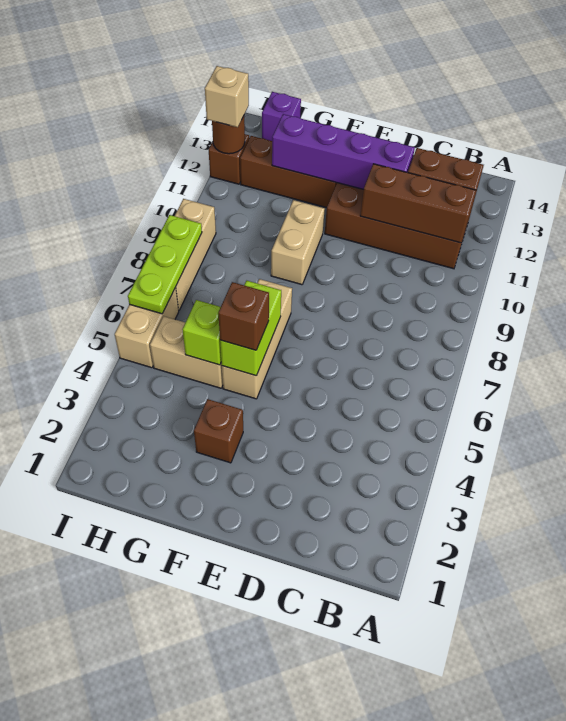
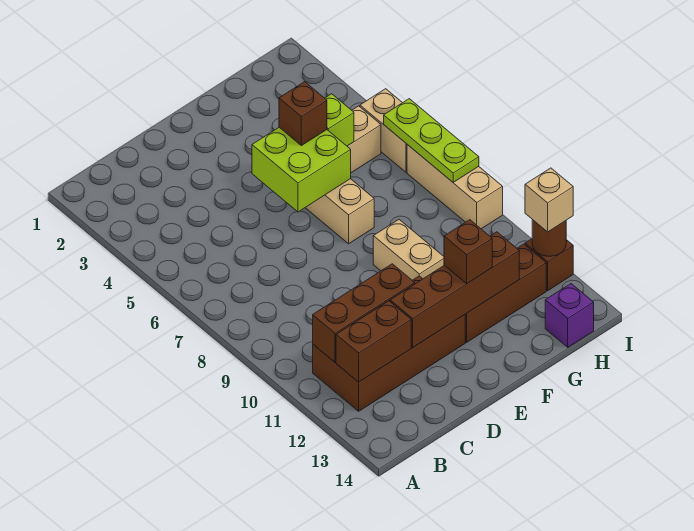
purple brick D12:G12 level 2 -> brown brick D12:G12 level 2
brown brick F3 level 1 -> brown brick F12 level 3
lime brick F5:F6 level 2 -> lime brick E5:F6 level 2

